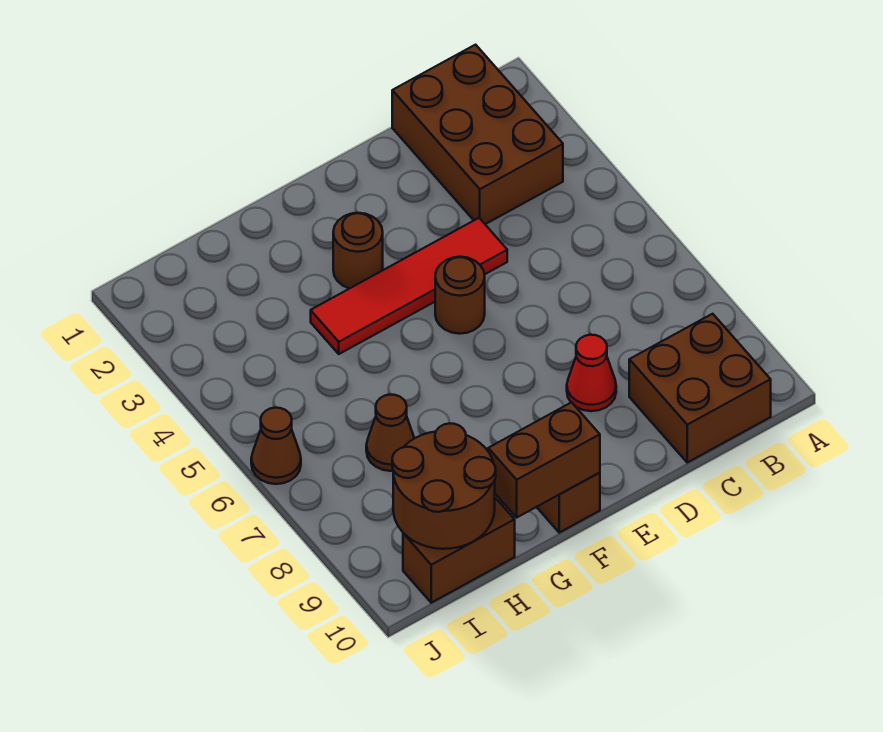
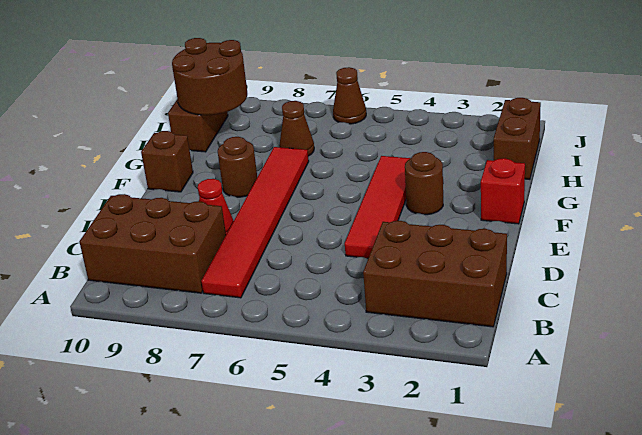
none -> red tile B7:G7 level 1
brown brick B9:C10 level 1 -> brown brick B8:C10 level 1
brown round brick E5 level 1 -> brown round brick F8 level 1
none -> red brick F1 level 1
brown brick F10:G10 level 2 -> brown brick H1:I1 level 1

